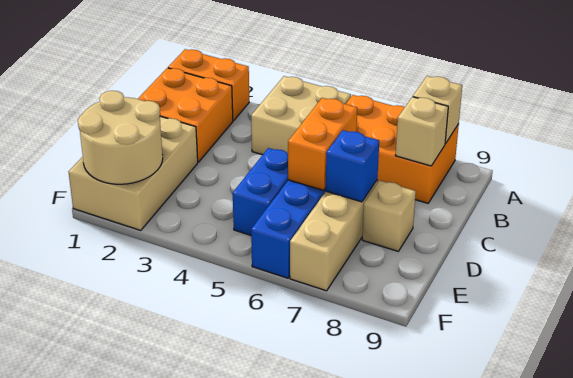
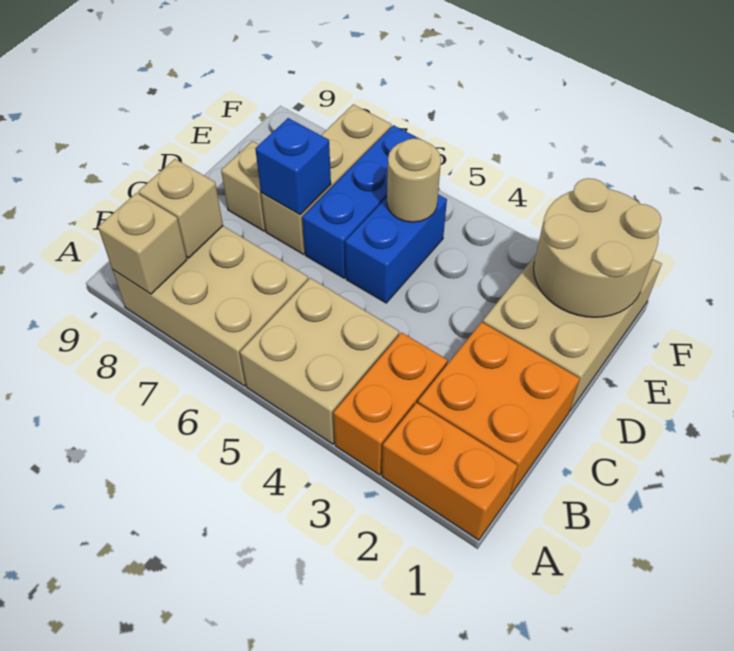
orange brick A6:B8 level 1 -> tan brick A6:B8 level 1
orange brick C6:D6 level 2 -> orange brick A3:B3 level 1
none -> tan round brick E5 level 2

